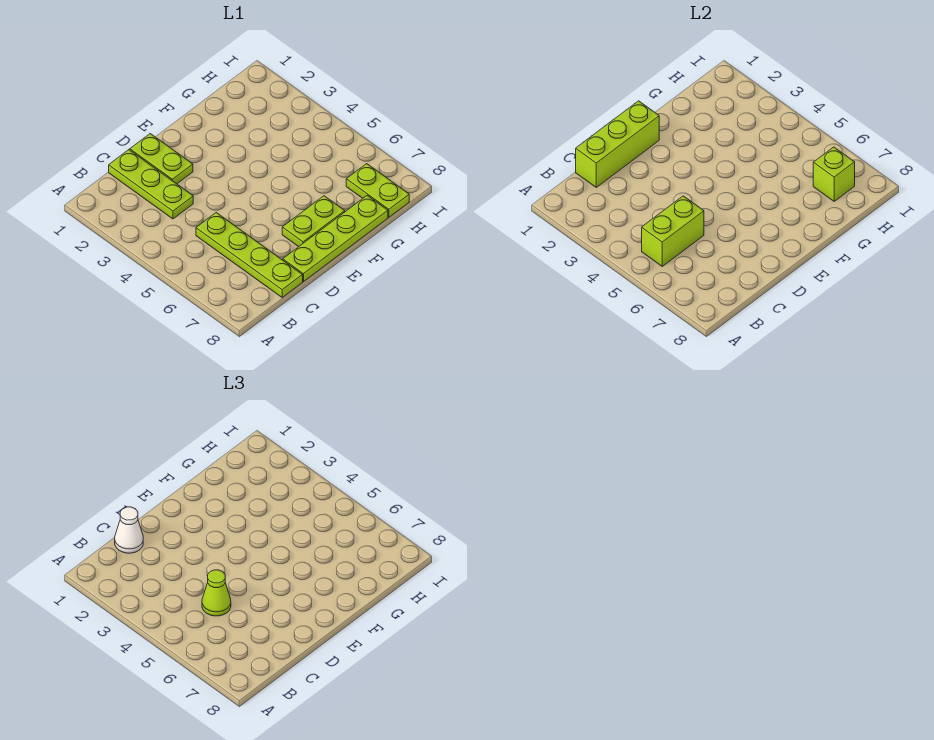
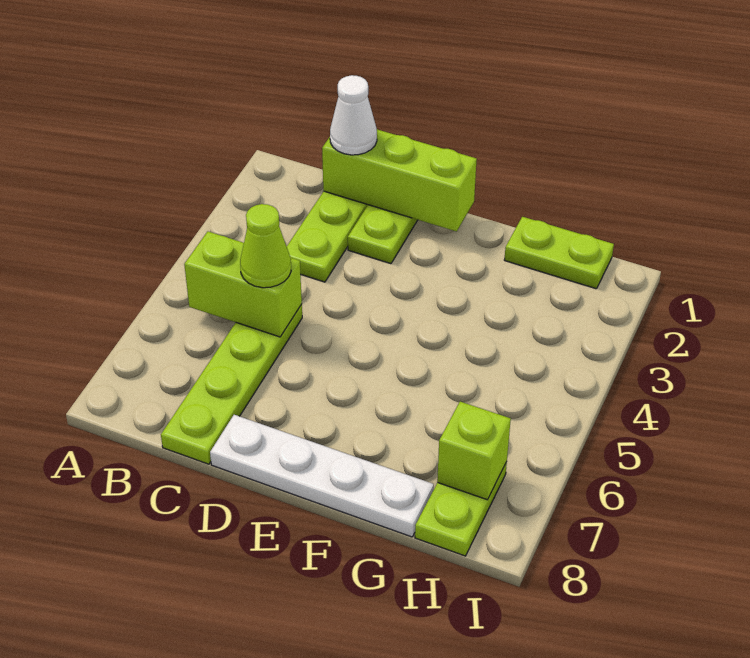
lime plate D8:G8 level 1 -> white plate D8:G8 level 1
lime plate E7:F7 level 1 -> lime plate G1:H1 level 1

